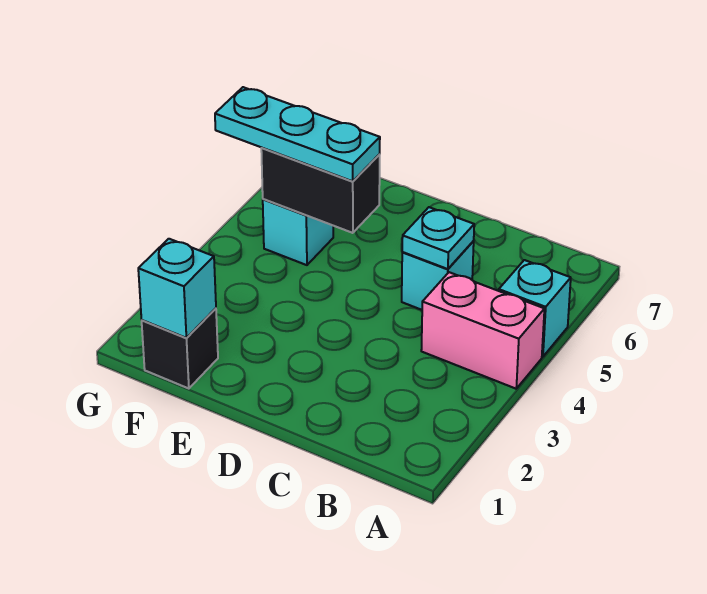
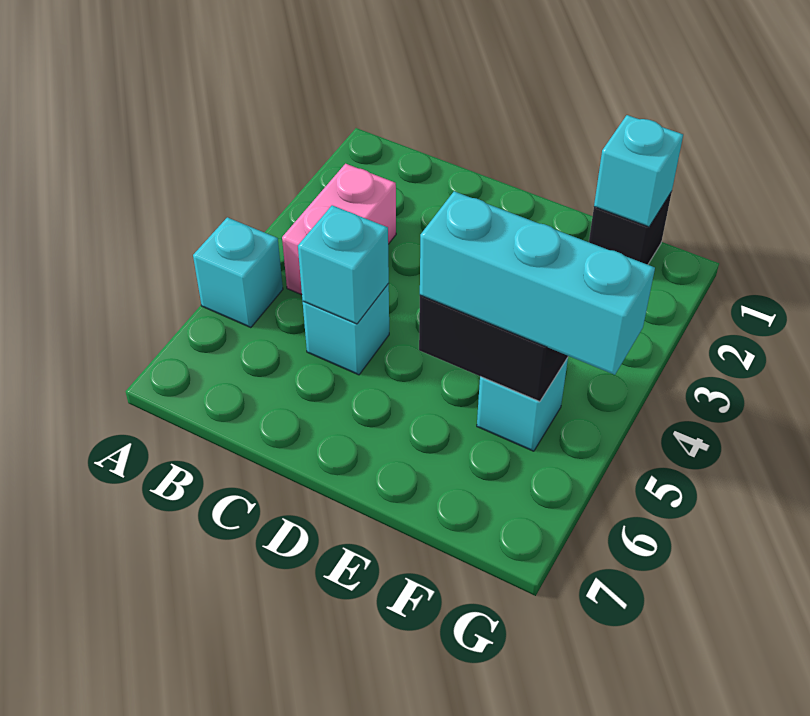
pink brick A4:B4 level 1 -> pink brick B3:B4 level 1
cyan plate C5 level 2 -> cyan brick C5 level 2
cyan plate E5:G5 level 3 -> cyan brick E5:G5 level 3

